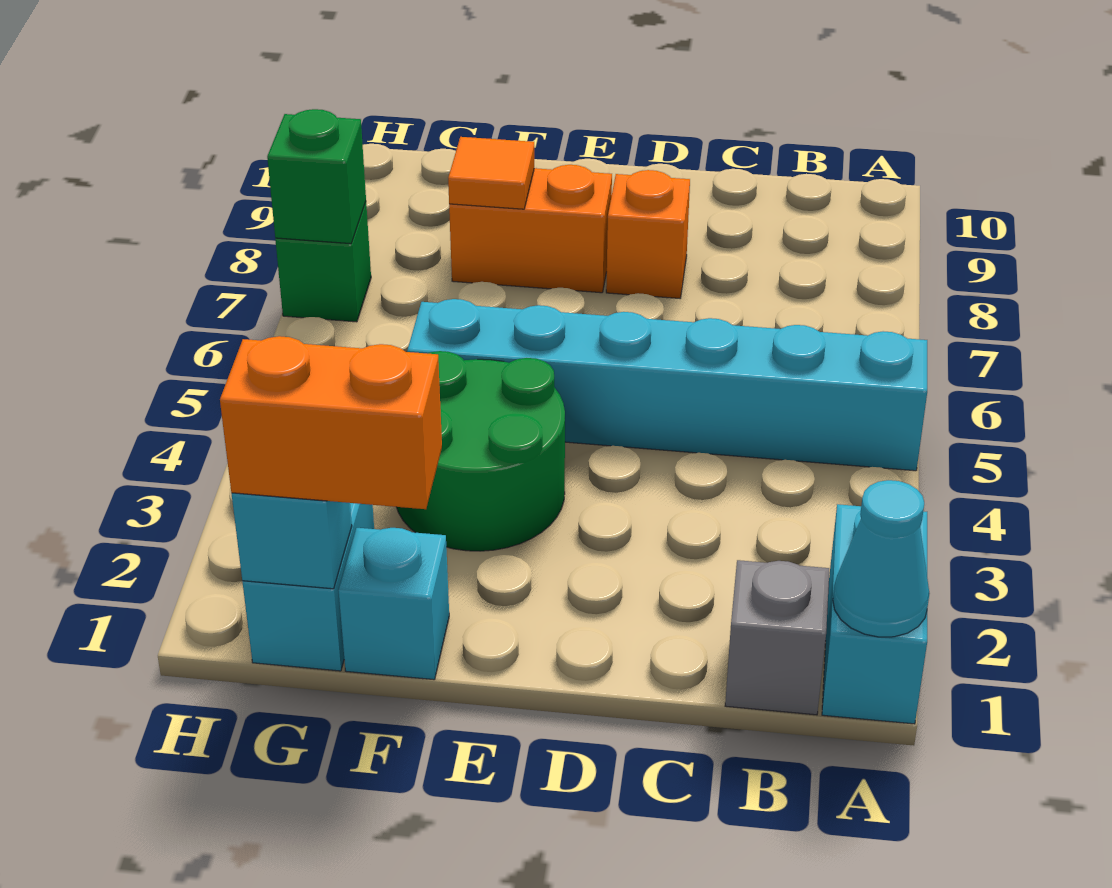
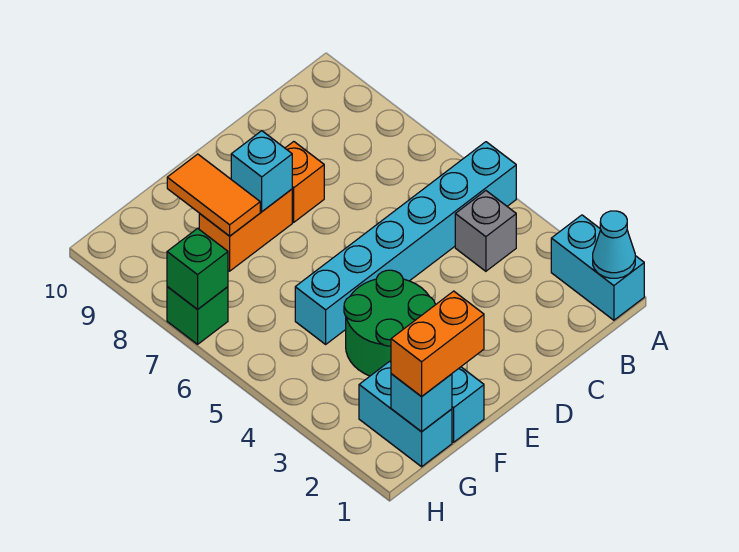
grey brick B1 level 1 -> grey brick B4 level 1
none -> cyan brick E8 level 2
orange tile F8 level 2 -> orange tile F8:F9 level 2

